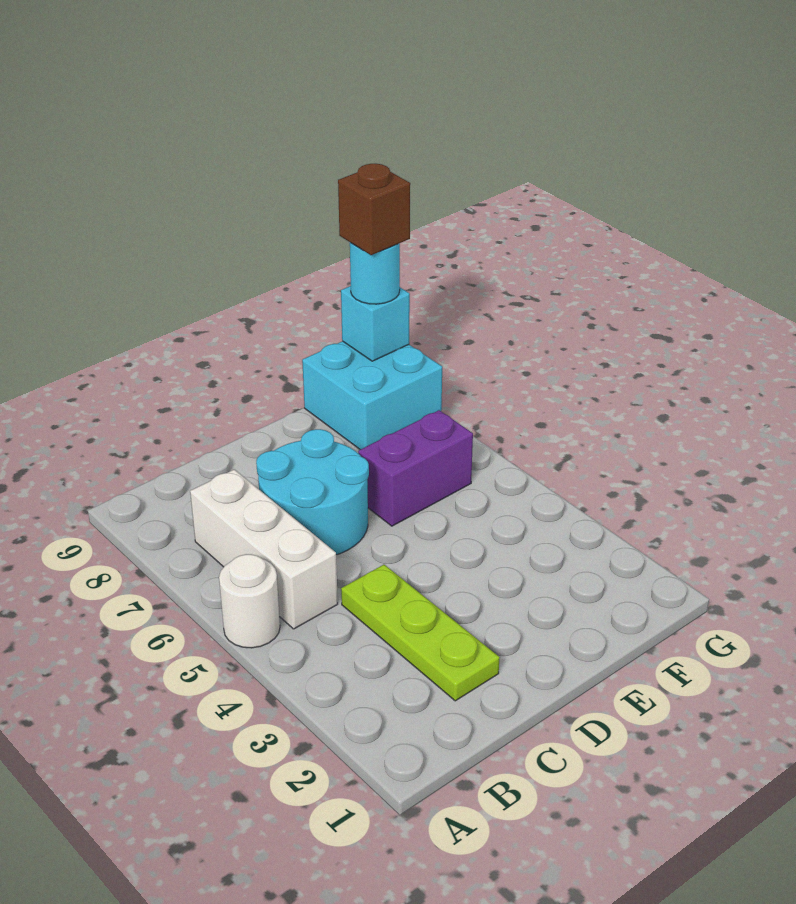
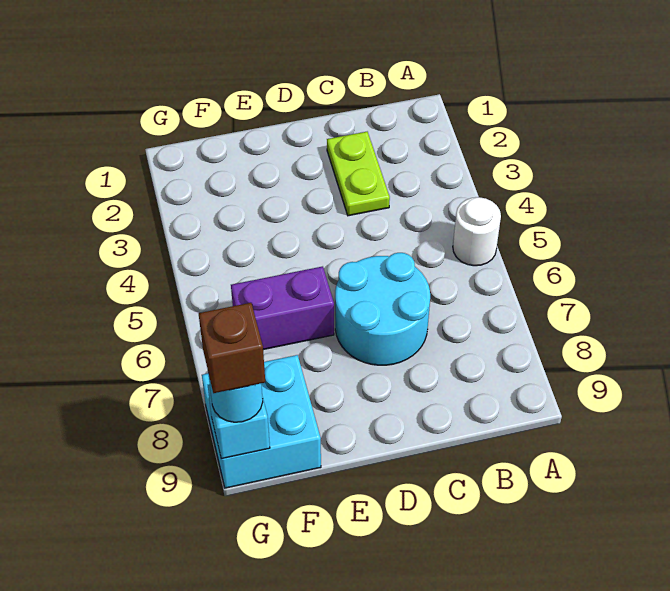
white brick B5:B7 level 1 -> none
lime plate C2:C4 level 1 -> lime plate C2:C3 level 1

